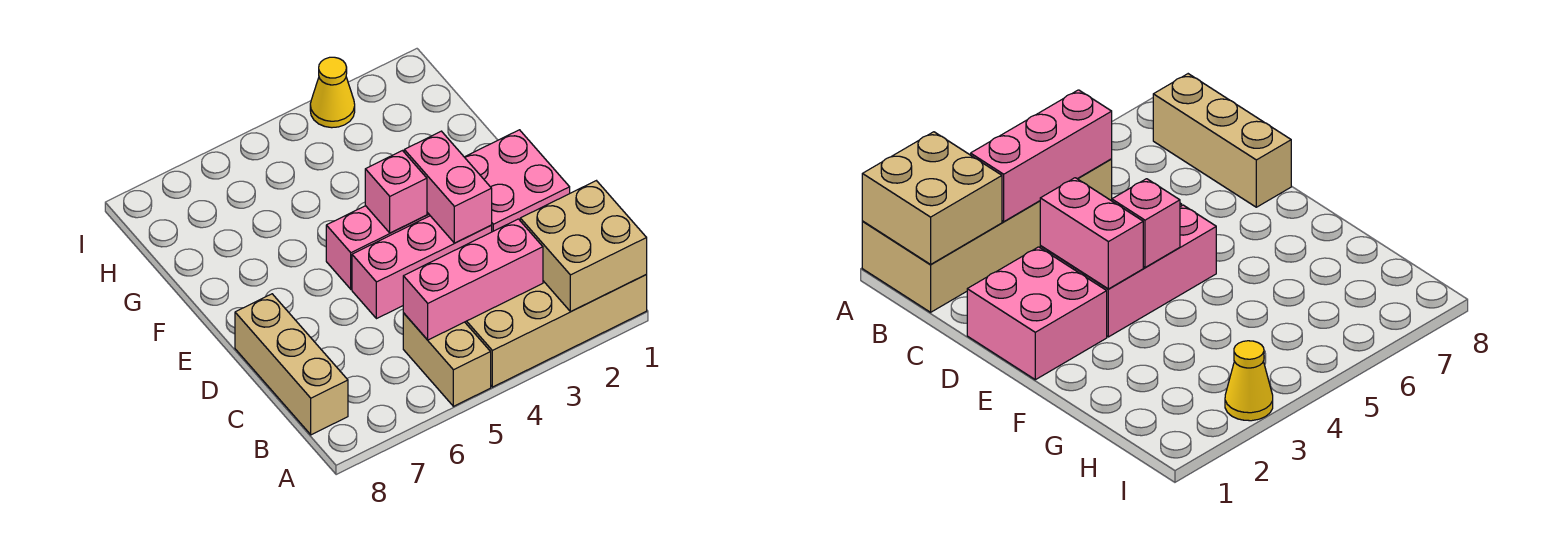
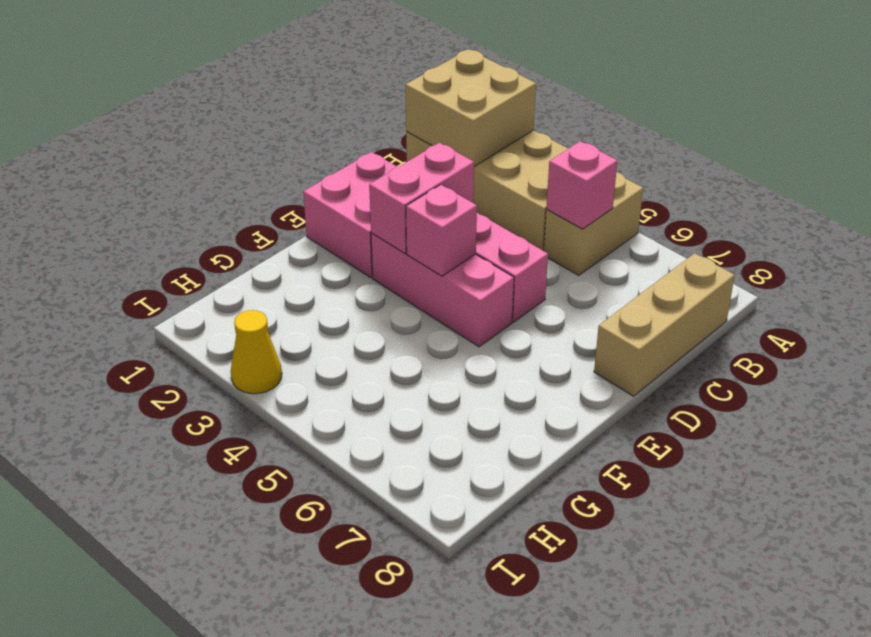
pink brick B3:B5 level 2 -> pink brick B5 level 2

